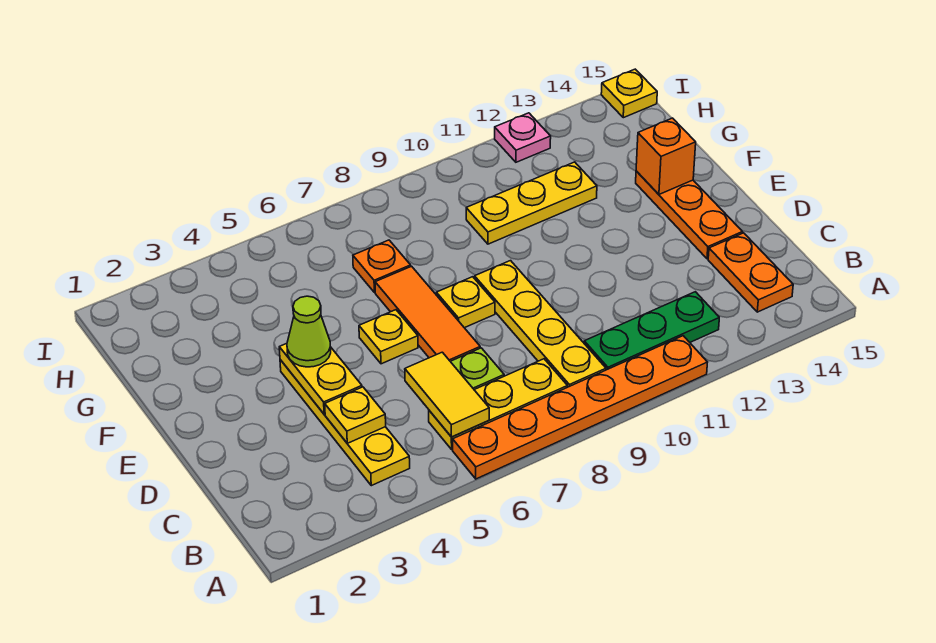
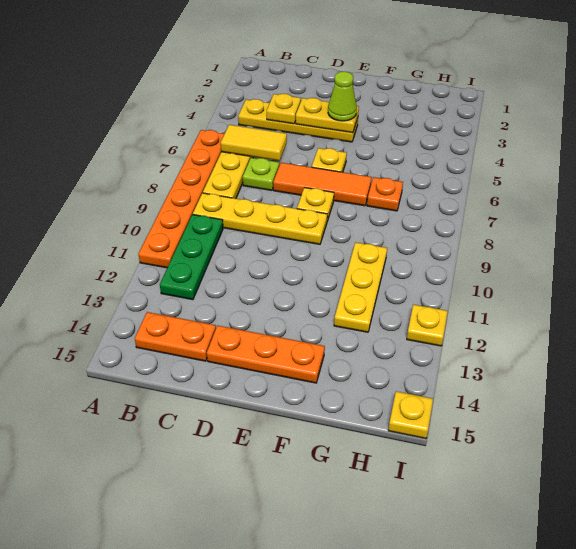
orange brick F14 level 2 -> none
pink plate I12 level 1 -> yellow plate I12 level 1

